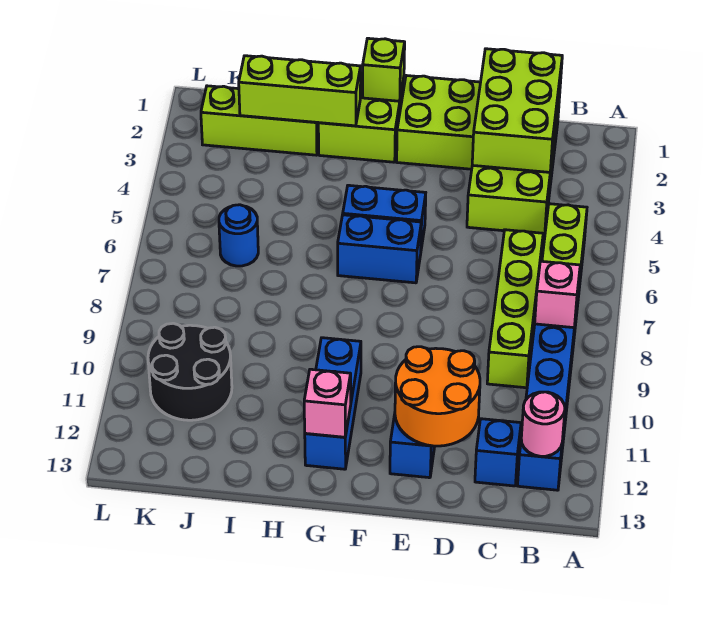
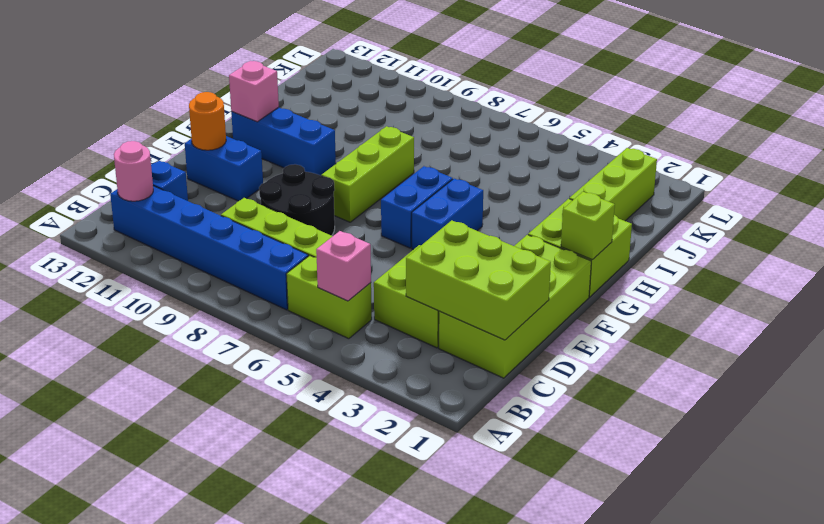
pink brick B8 level 2 -> pink brick B5 level 2
orange round brick D11:E12 level 2 -> orange round brick E12 level 2
lime brick H2:J2 level 2 -> lime brick F8:H8 level 1
blue round brick J6 level 1 -> none
black round brick J10:K11 level 1 -> black round brick D8:E9 level 1

